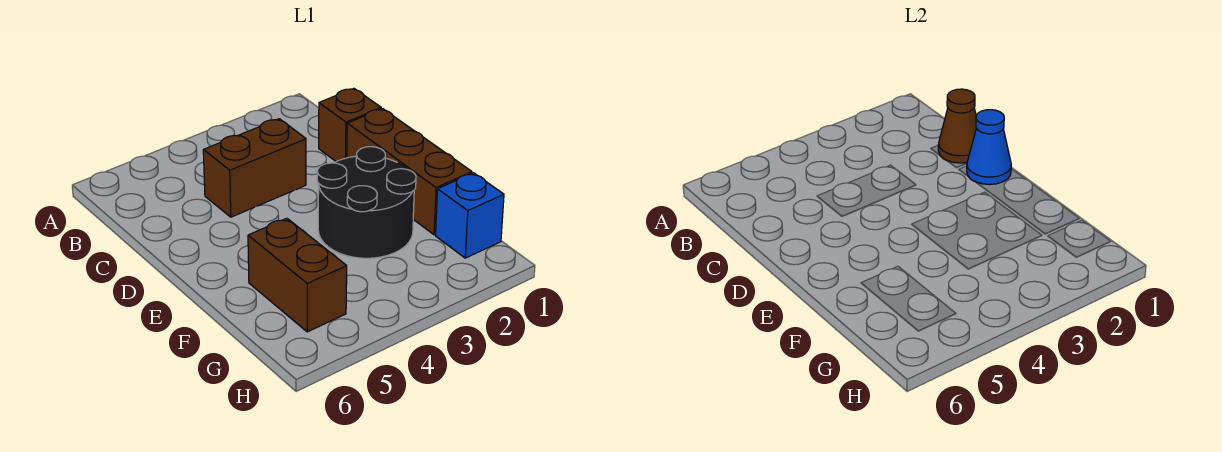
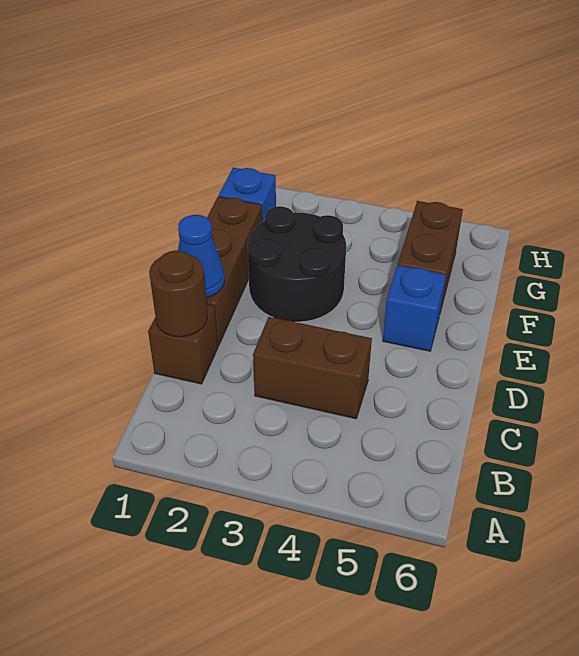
brown cone C1 level 2 -> brown round brick C1 level 2
none -> blue brick E5 level 1

